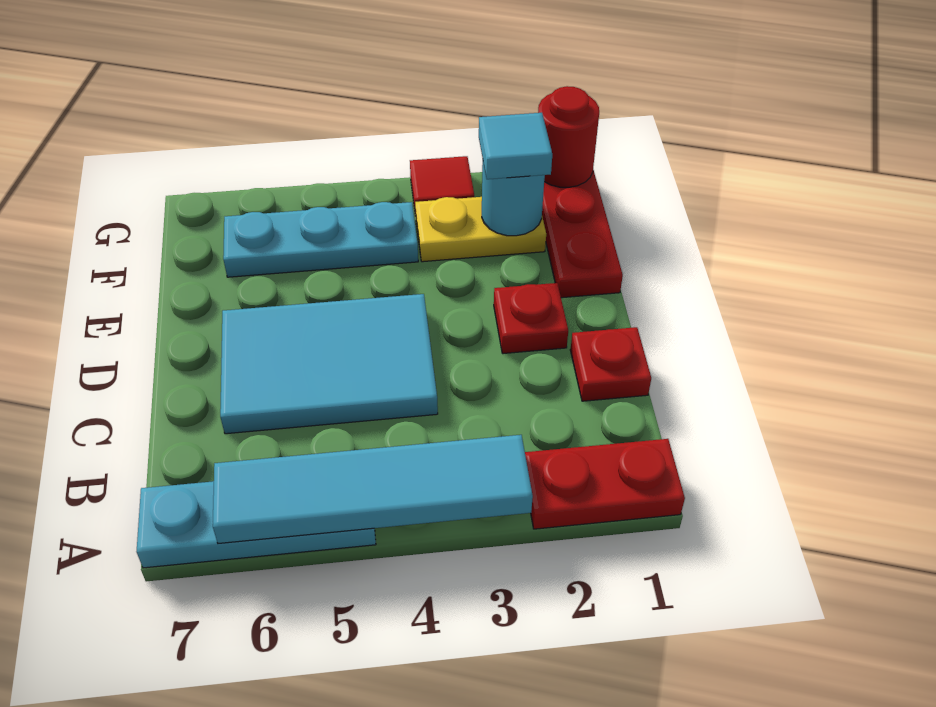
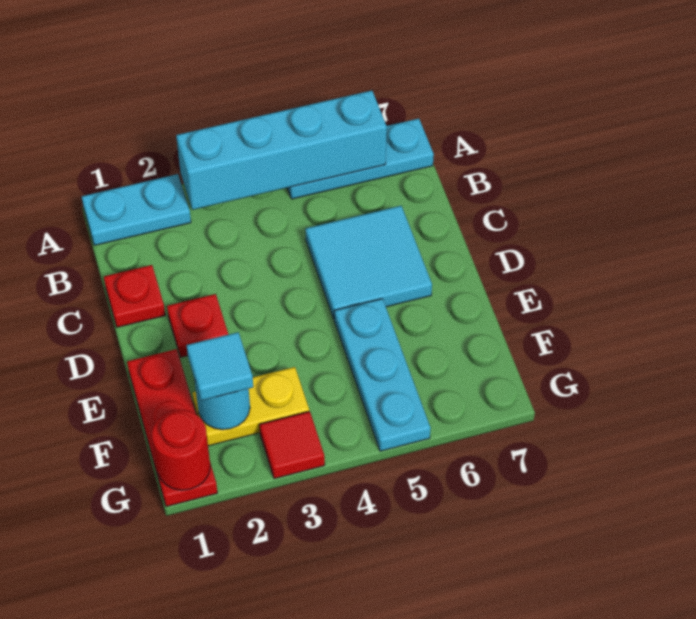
red plate A1:A2 level 1 -> cyan plate A1:A2 level 1
cyan tile A3:A6 level 2 -> cyan brick A3:A6 level 2
cyan tile C4:D6 level 1 -> cyan tile C5:D6 level 1
cyan plate F4:F6 level 1 -> cyan plate E5:G5 level 1

